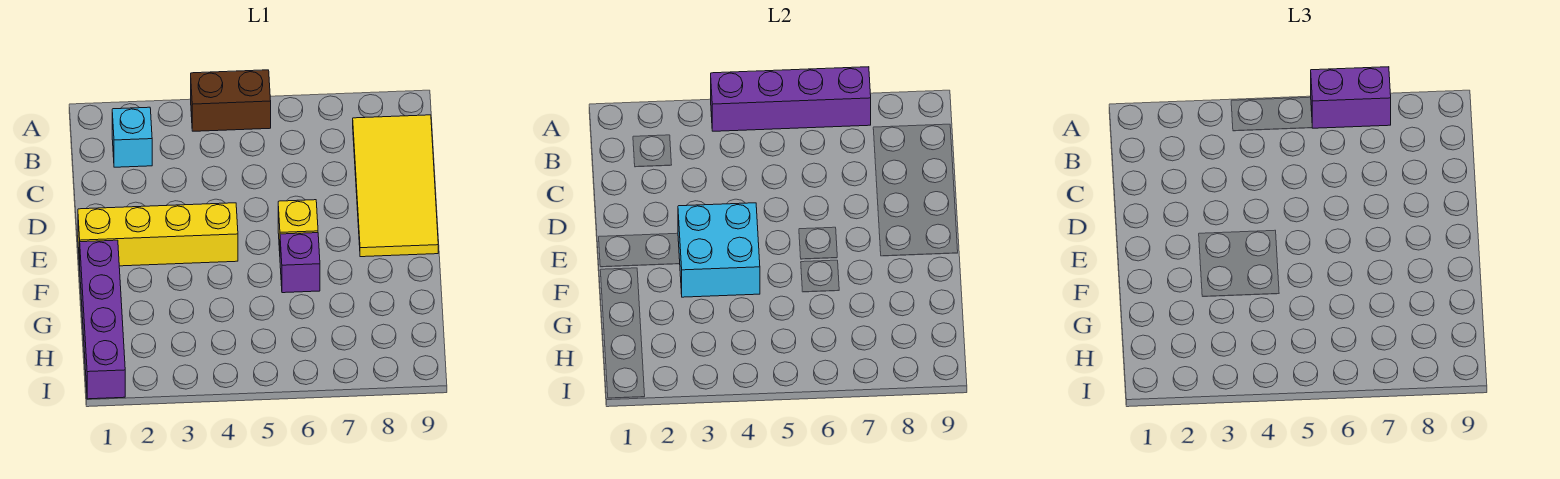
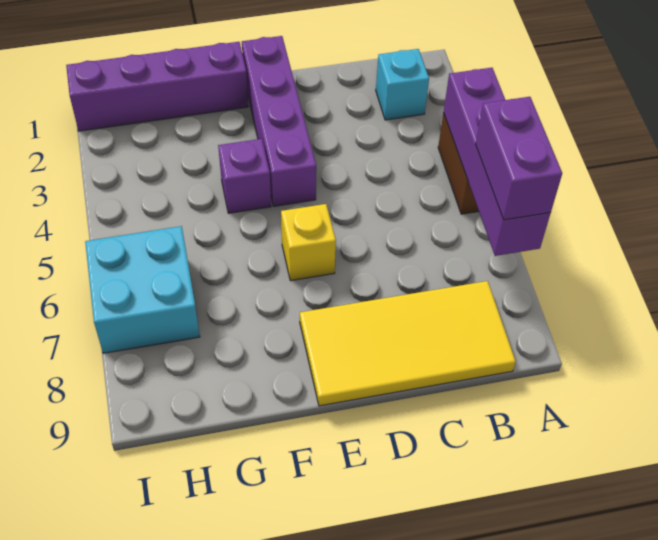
yellow brick E1:E4 level 1 -> purple brick E1:E4 level 1
cyan brick E3:F4 level 2 -> cyan brick H6:I7 level 1
purple brick F6 level 1 -> purple brick F4 level 1

